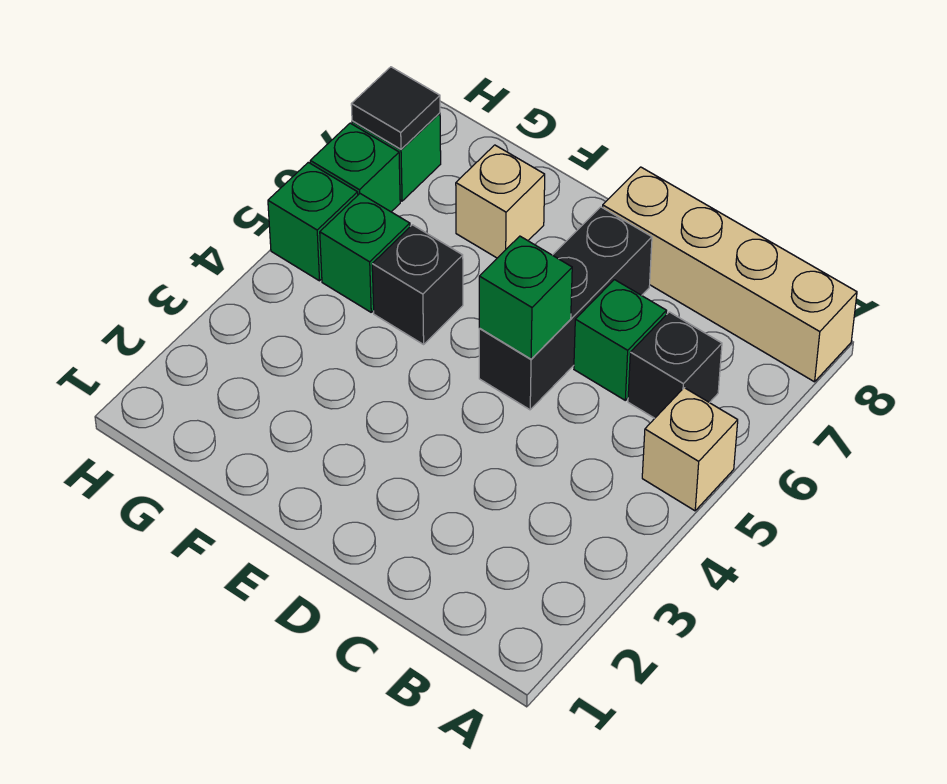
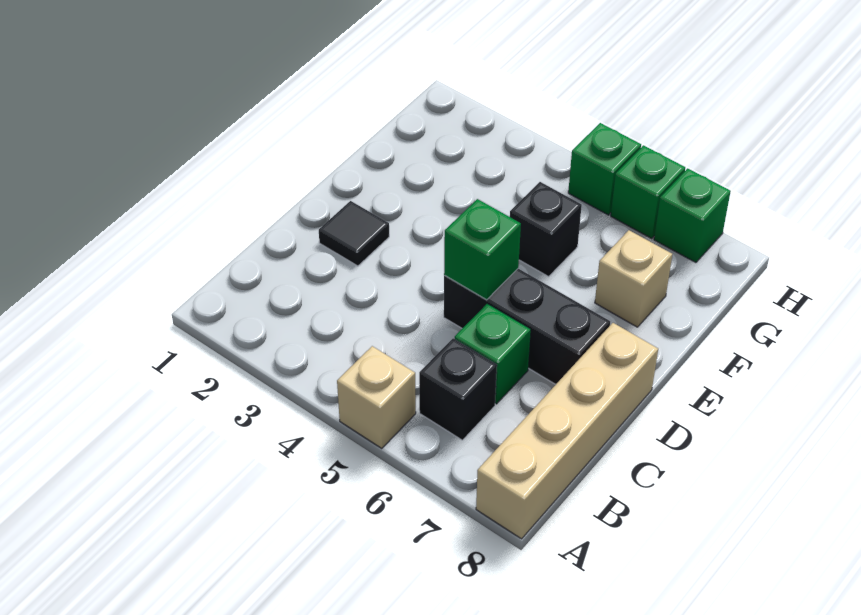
green brick G5 level 1 -> none
black tile H7 level 2 -> black tile D2 level 1

